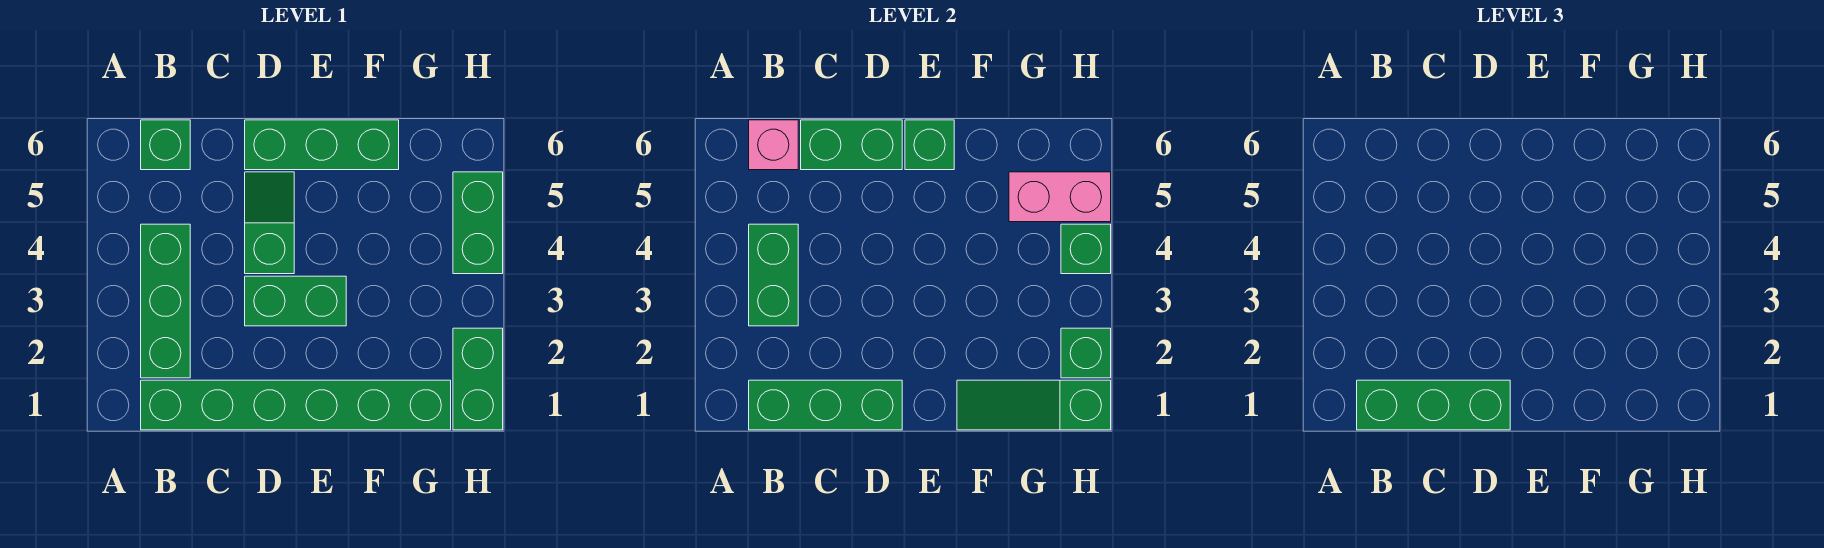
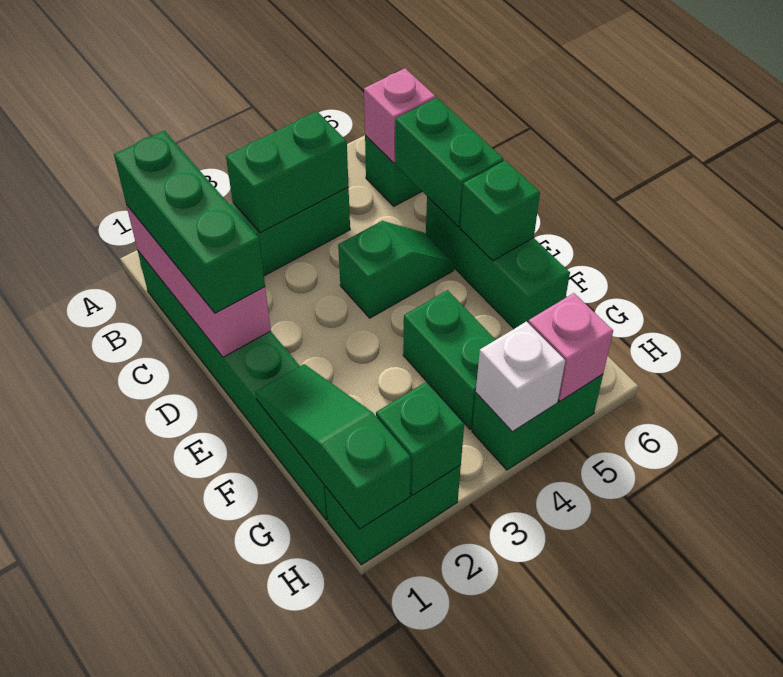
green brick B1:D1 level 2 -> pink brick B1:D1 level 2
green brick D3:E3 level 1 -> green brick F4:G4 level 1
pink brick G5:H5 level 2 -> pink brick H5 level 2
green brick H4 level 2 -> white brick H4 level 2

